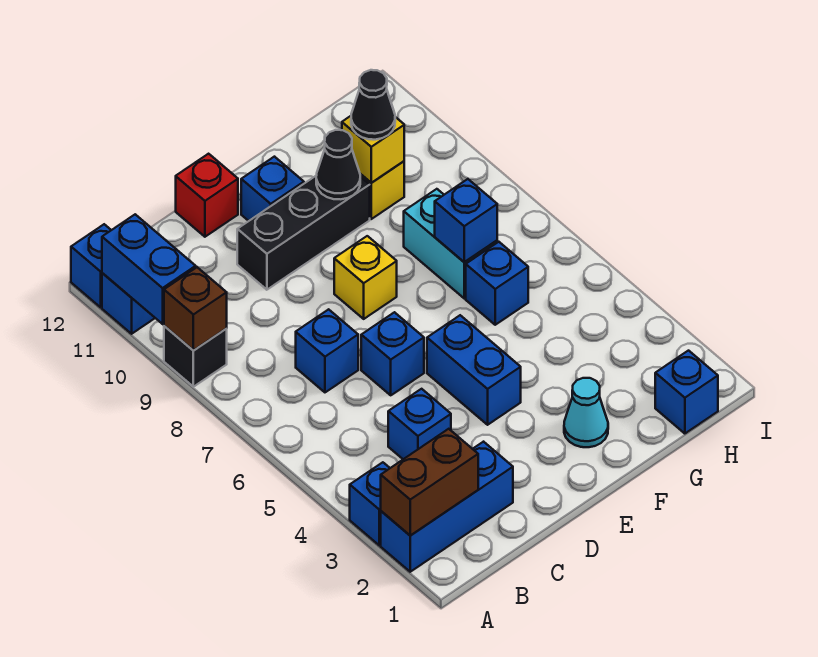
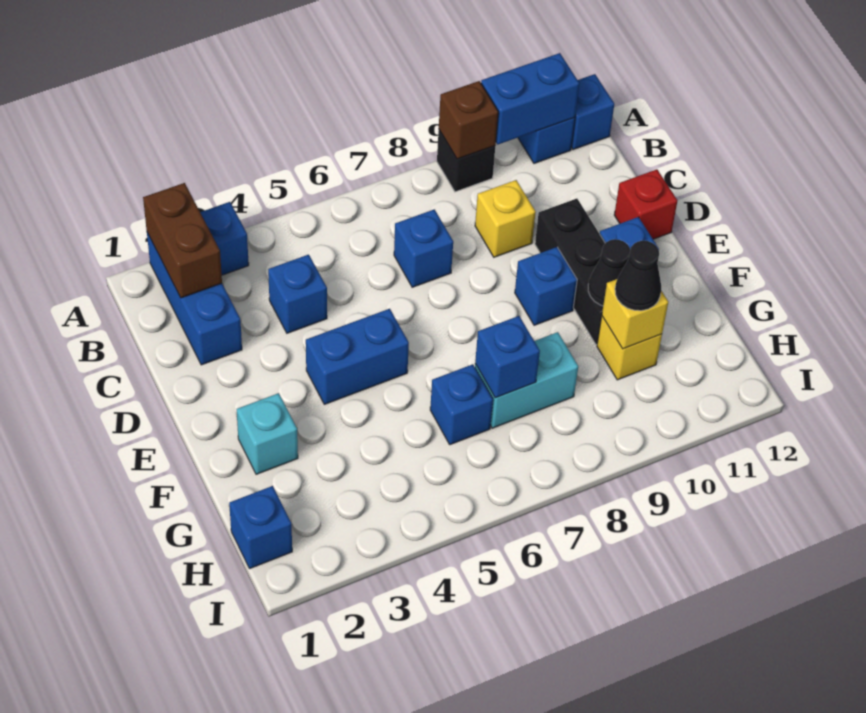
blue brick D6 level 1 -> blue brick E9 level 1
yellow brick E8 level 1 -> yellow brick C9 level 1
cyan cone F2 level 1 -> cyan brick F2 level 1

